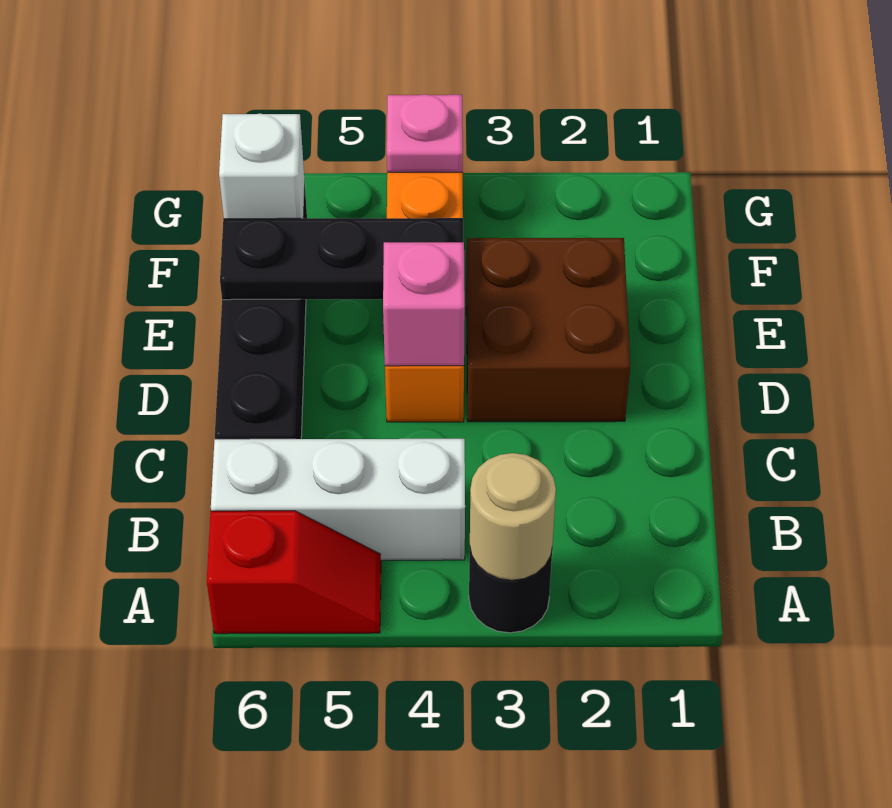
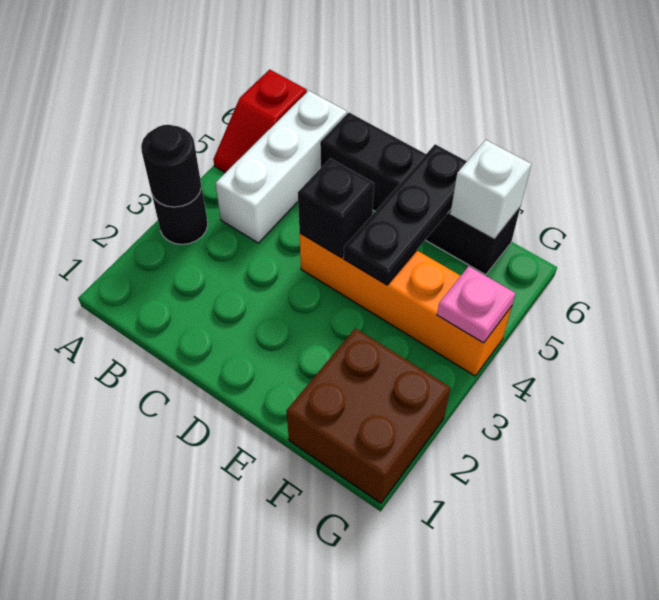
tan round brick A3 level 2 -> black round brick A3 level 2
brown brick D2:E3 level 1 -> brown brick F1:G2 level 1
pink brick D4 level 2 -> black brick D4 level 2

